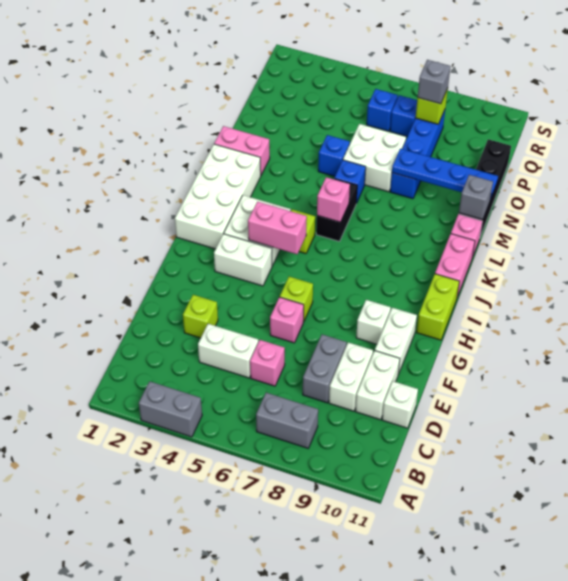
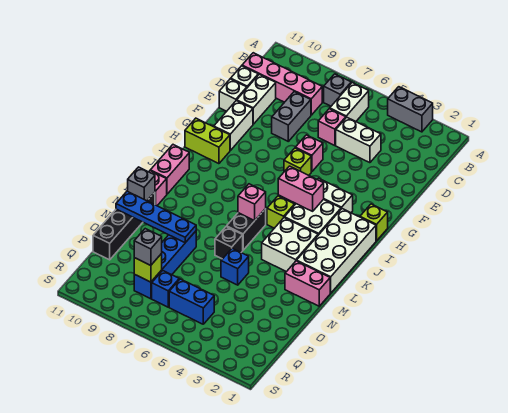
grey brick B7:B8 level 1 -> grey brick B7 level 1
none -> pink brick C8:C11 level 1
white brick D9:E9 level 1 -> white brick B6:C6 level 1
lime brick E3 level 1 -> lime brick H1 level 1
white brick G9 level 1 -> white brick E11 level 1
lime brick H11:I11 level 1 -> lime brick H10:H11 level 1
blue brick M6 level 1 -> black brick M6 level 1
white brick N6:O7 level 1 -> white brick K3:L4 level 1
blue brick Q6 level 1 -> blue brick Q5:Q6 level 1

